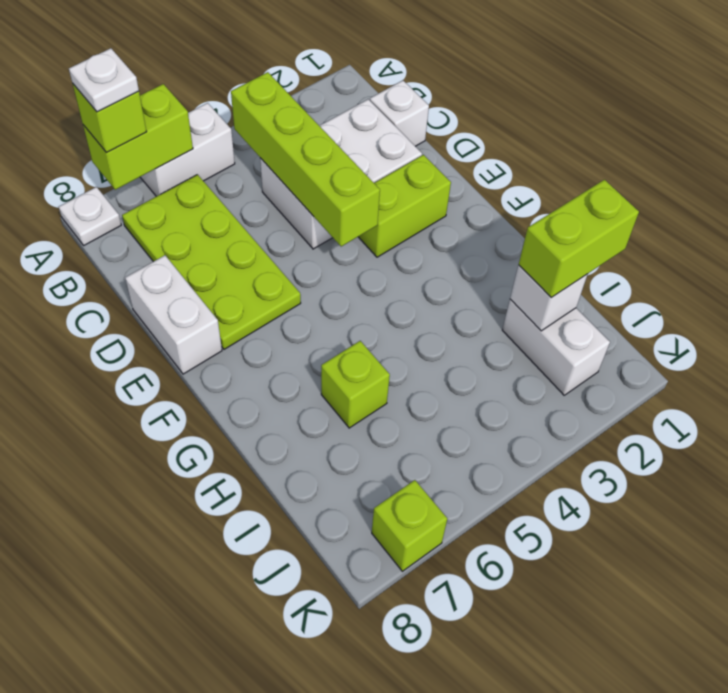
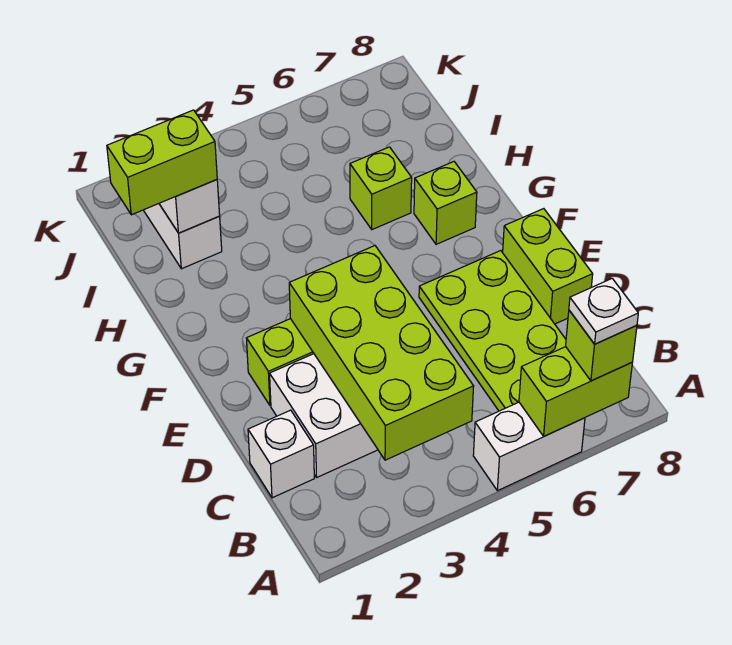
white plate A8 level 1 -> none
lime brick B4:E4 level 2 -> lime brick B3:E4 level 2
white brick D8:E8 level 1 -> lime brick D8:E8 level 1
lime brick K7 level 1 -> lime brick G7 level 1

